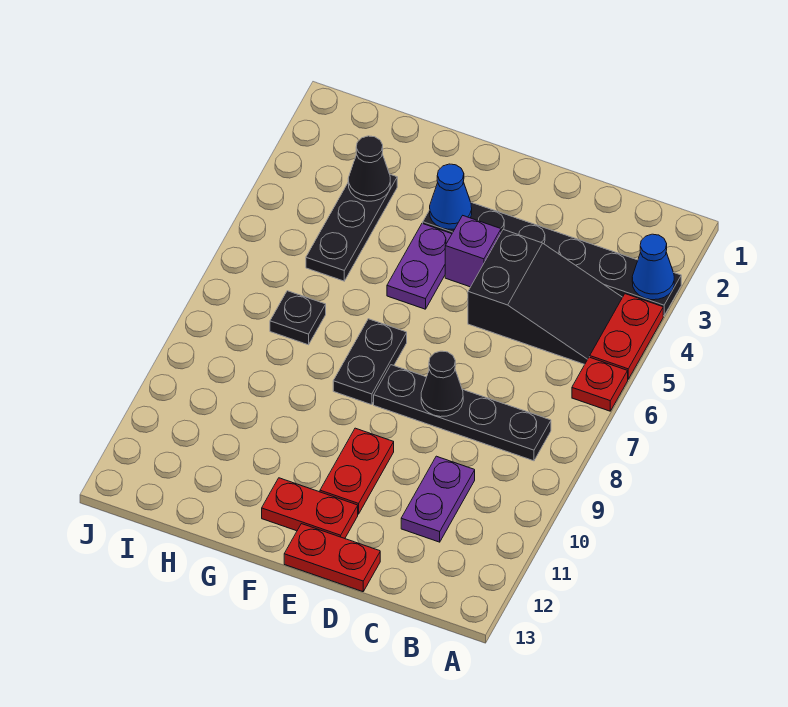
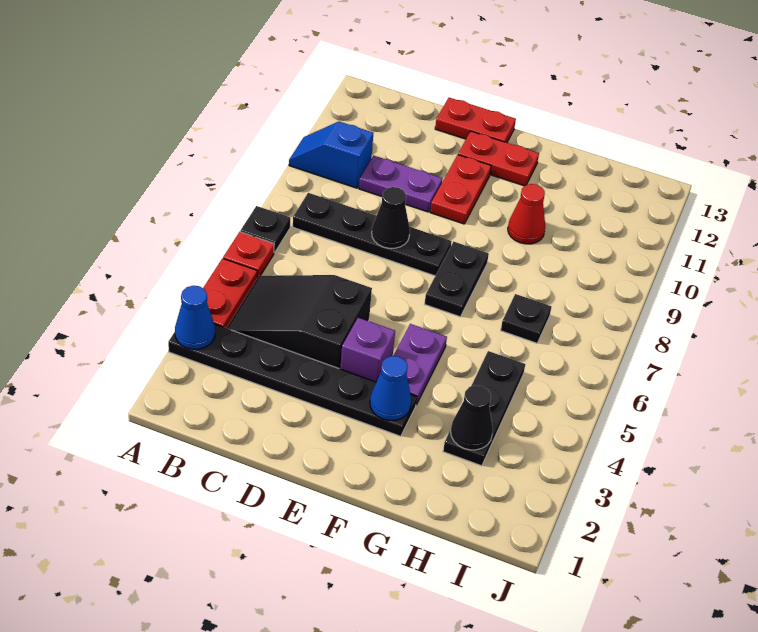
none -> black plate A7 level 1
none -> blue slope A10:B10 level 1 top B
purple plate C10:C11 level 1 -> purple plate C10:D10 level 1
none -> red cone G10 level 1

